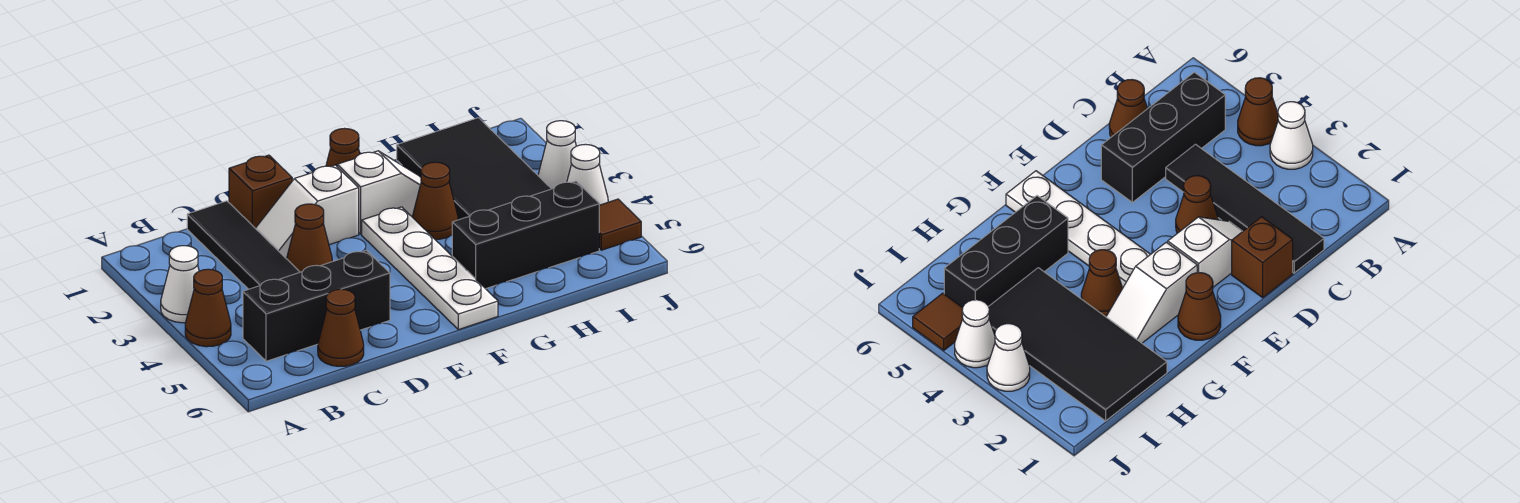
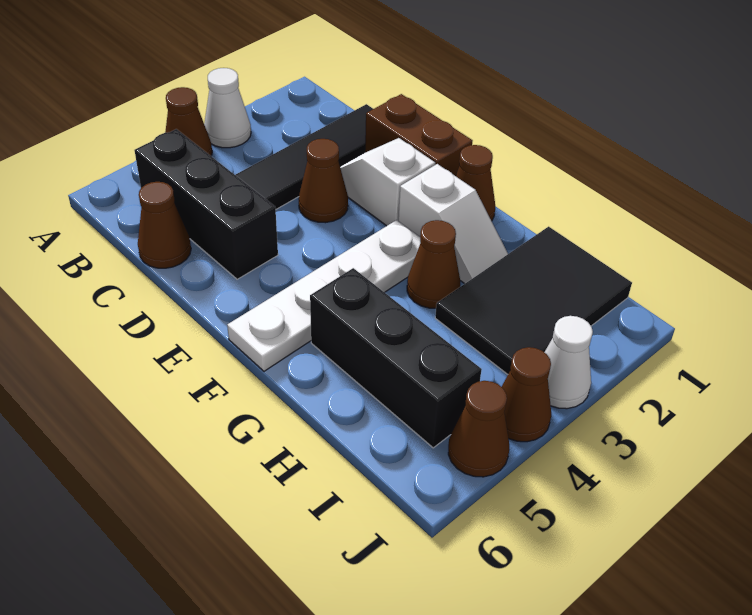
brown brick D1 level 1 -> brown brick D1:E1 level 1
black tile H1:I4 level 1 -> black tile H1:I3 level 1
white cone J4 level 1 -> brown cone J4 level 1
brown tile J5 level 1 -> brown cone J5 level 1

